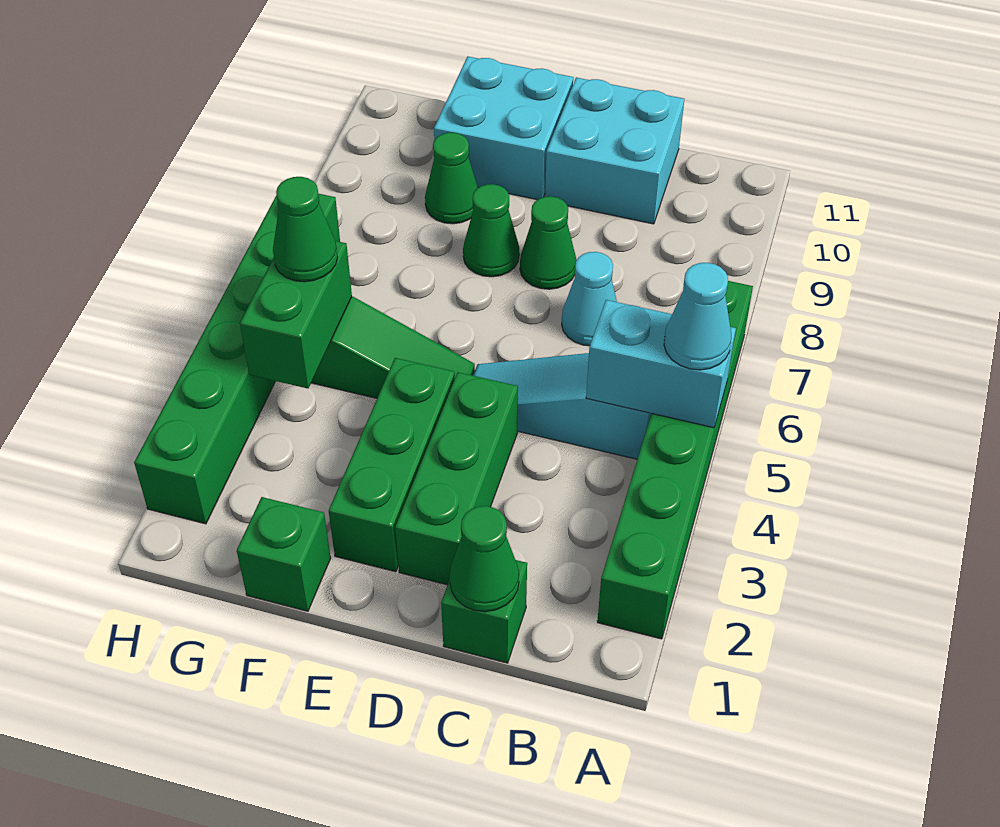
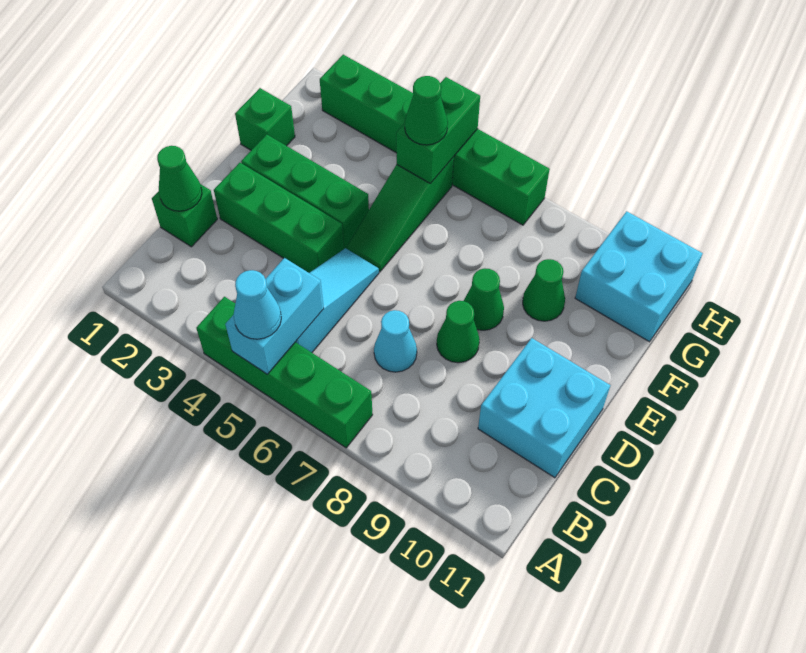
green brick A2:A7 level 1 -> green brick A4:A7 level 1
cyan brick E10:F11 level 1 -> cyan brick G10:H11 level 1
green brick G4:G5 level 2 -> green brick G5:H5 level 2

